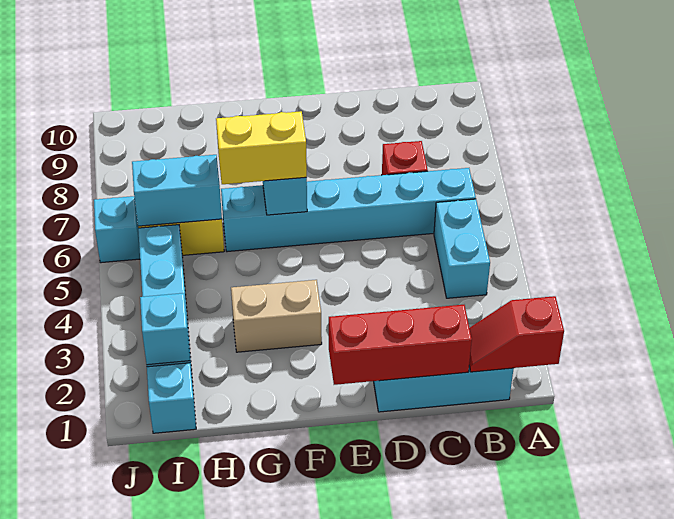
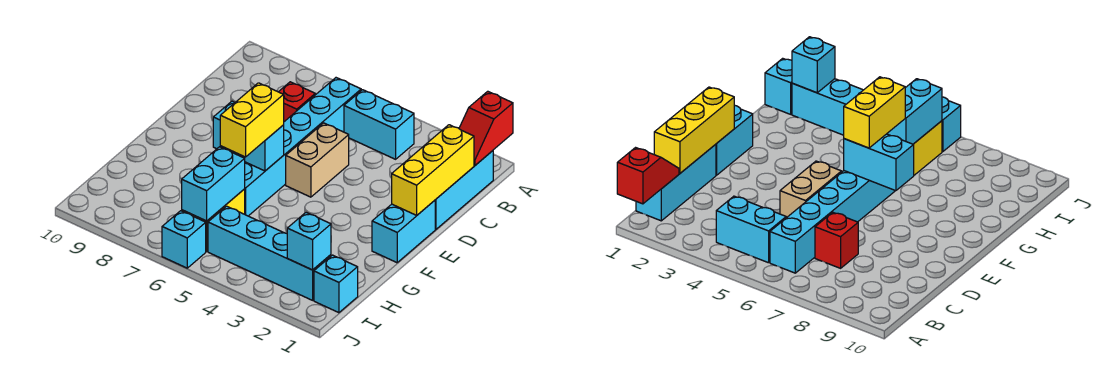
red brick C1:E1 level 2 -> yellow brick C1:E1 level 2
none -> cyan brick E1:F1 level 1
tan brick F3:G3 level 1 -> tan brick D5:E5 level 1

